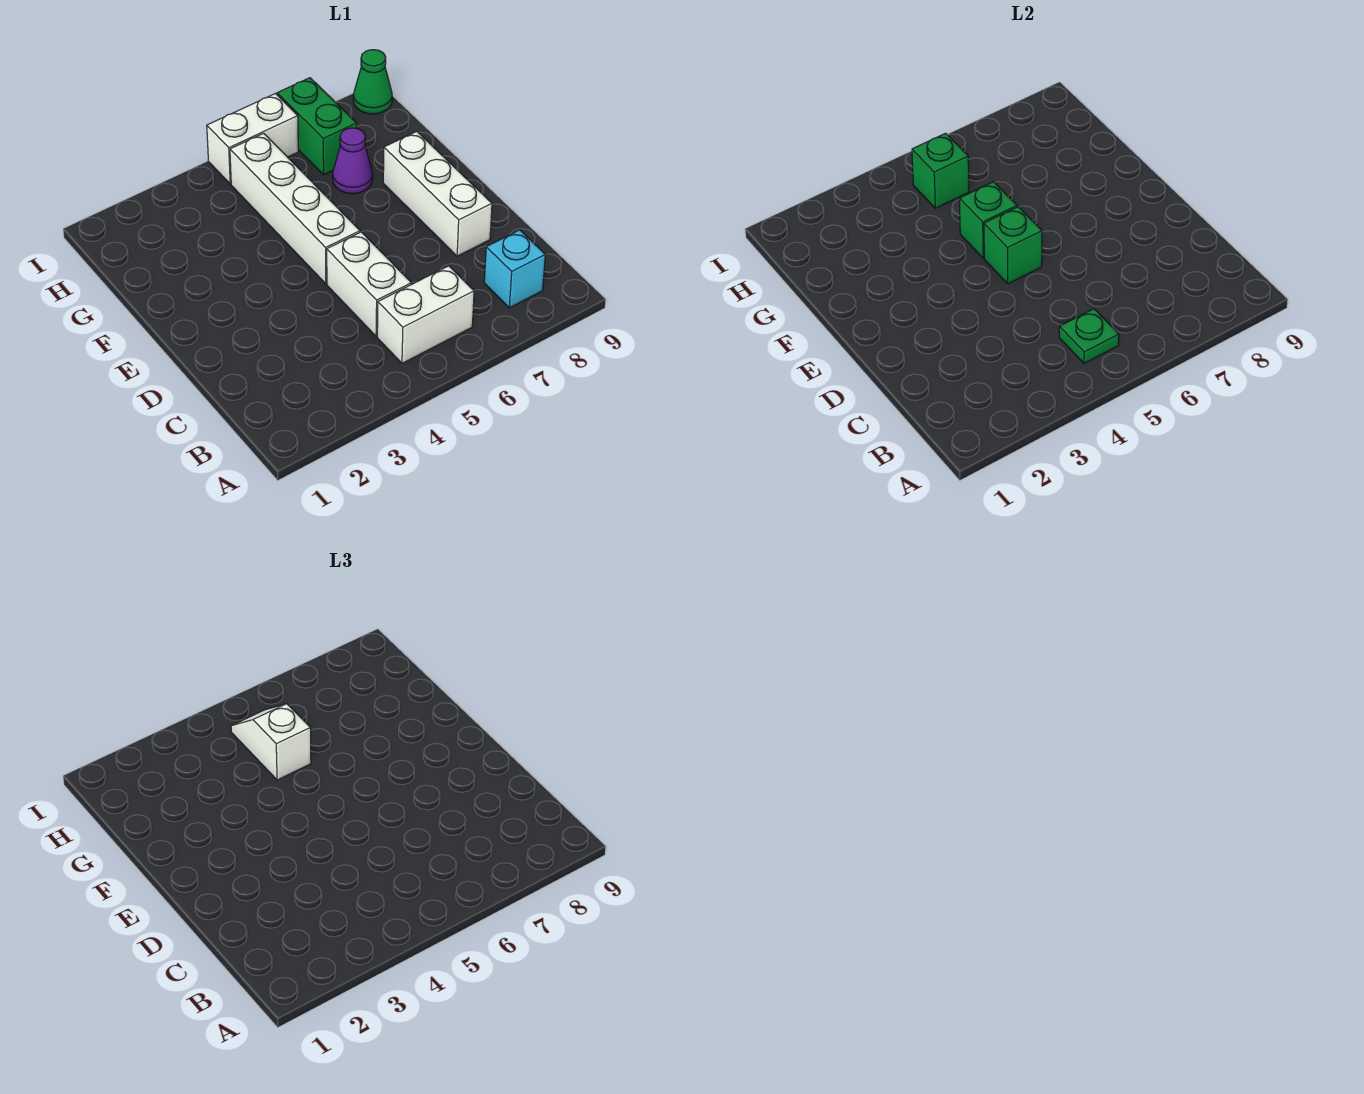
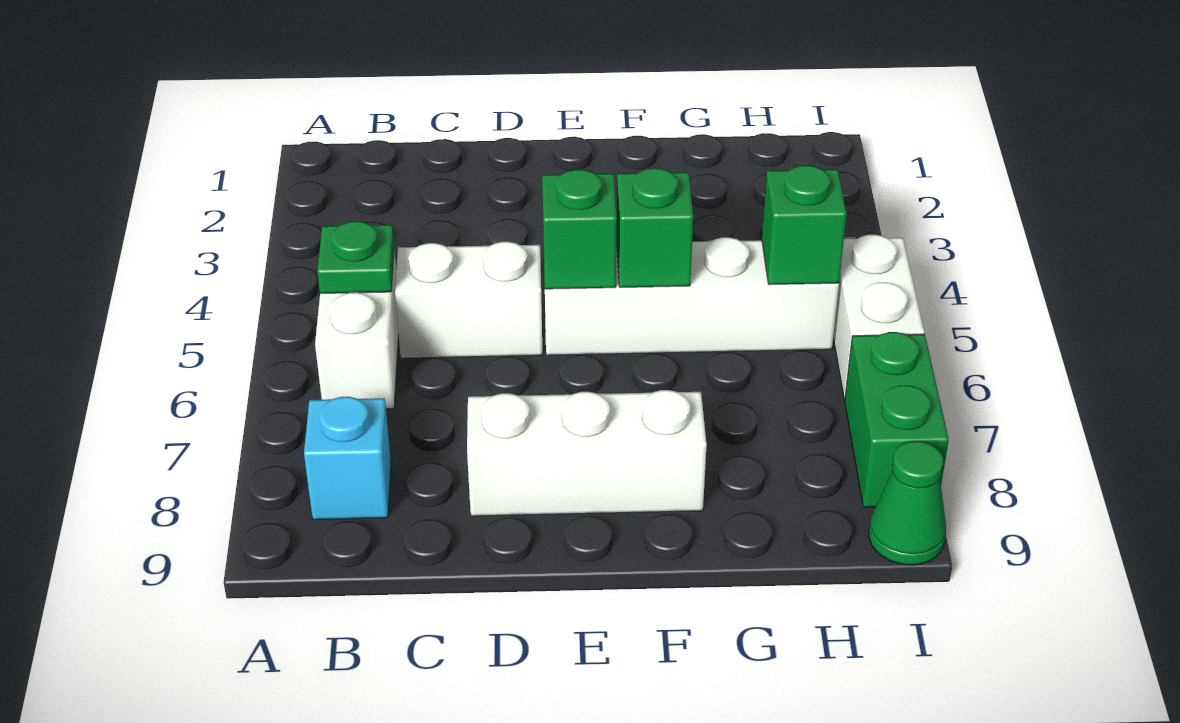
white slope G5:H5 level 3 top G -> none
purple cone G7 level 1 -> none
green brick H7:I7 level 1 -> green brick I7:I8 level 1

